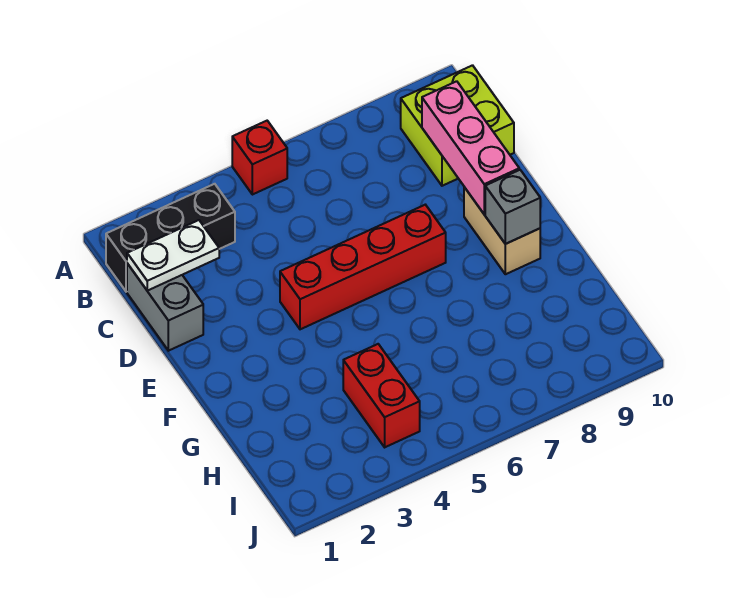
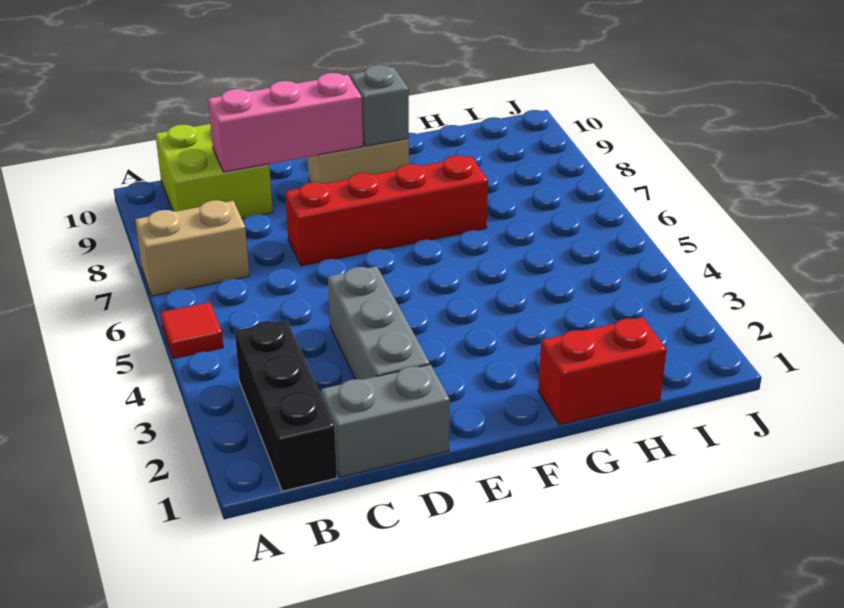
red brick A5 level 1 -> red tile A5 level 1
none -> tan brick A7:B7 level 1
white plate C1:C2 level 2 -> none
none -> grey brick D2:D4 level 1
red brick E4:E7 level 1 -> red brick D7:G7 level 1
red brick H4:I4 level 1 -> red brick G1:H1 level 1

